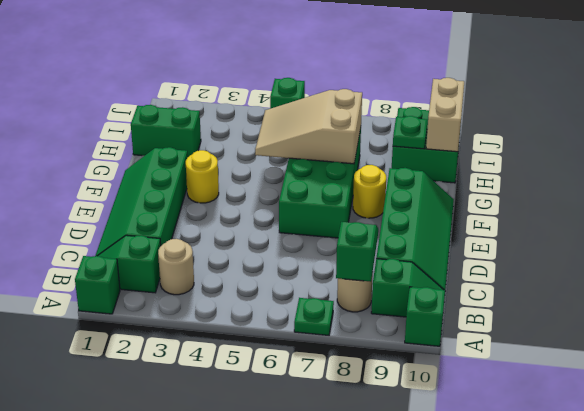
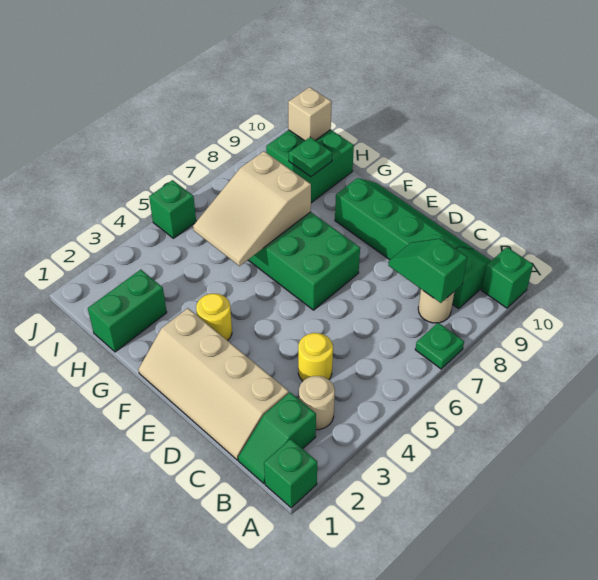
green slope C1:F2 level 1 top 2 -> tan slope C1:F2 level 1 top 2
yellow round brick F8 level 1 -> yellow round brick C4 level 1
tan brick H10:I10 level 2 -> tan brick I10 level 2

